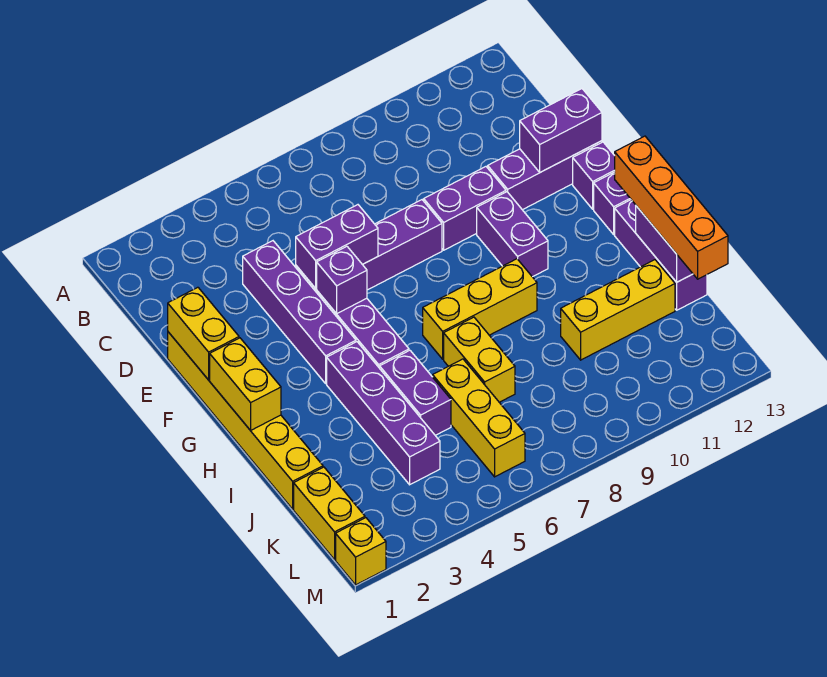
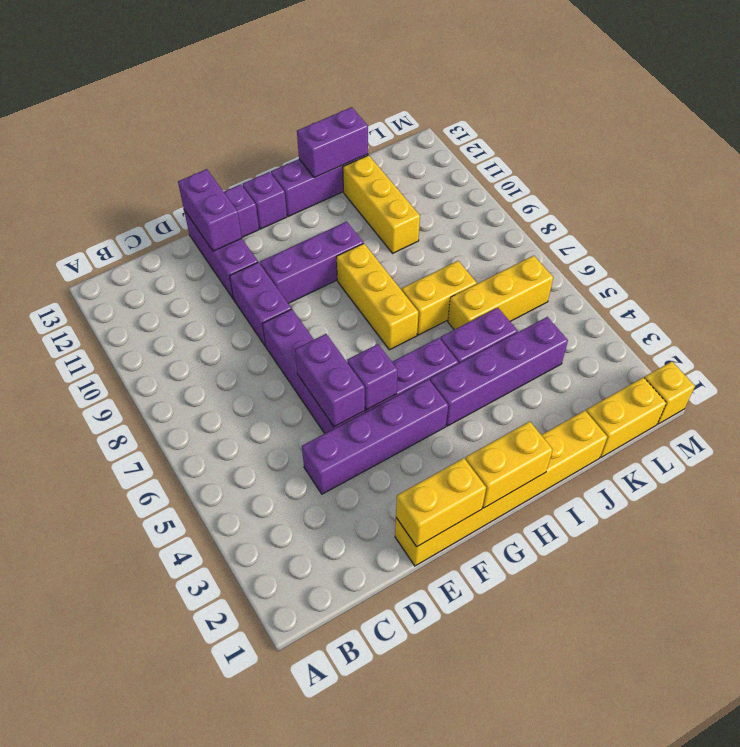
purple brick F10:G10 level 1 -> purple brick F10:H10 level 1
orange brick H13:K13 level 3 -> none

